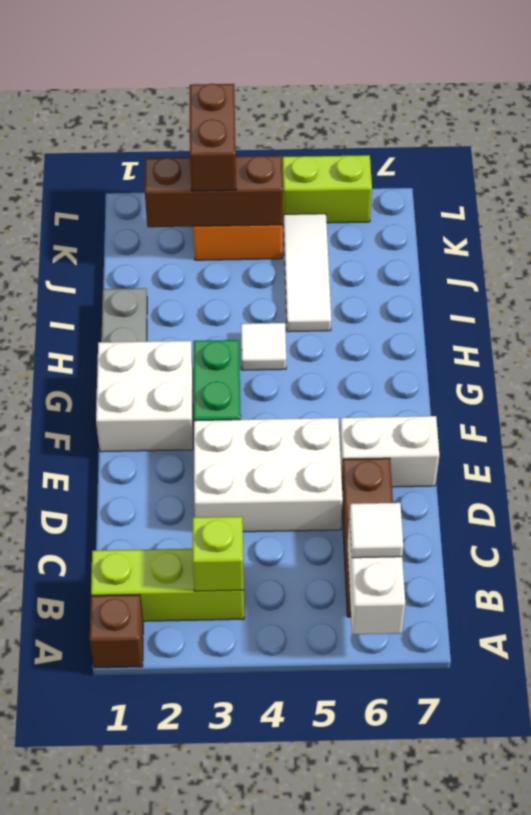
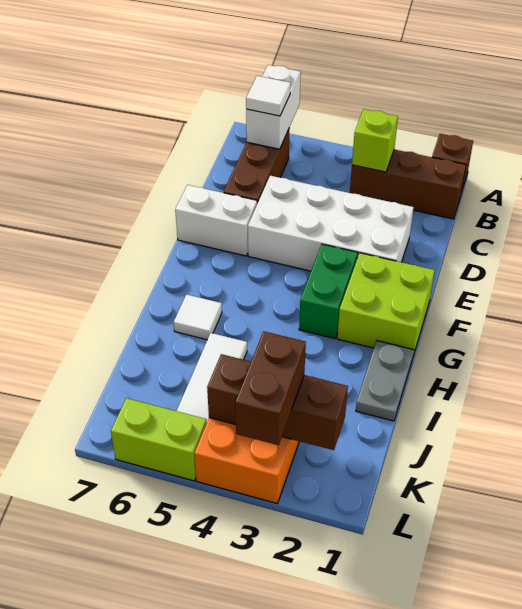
lime brick B1:B3 level 1 -> brown brick B1:B3 level 1
white brick D3:E5 level 1 -> white brick D2:E5 level 1
white brick F1:G2 level 1 -> lime brick F1:G2 level 1
white tile H4 level 1 -> white tile H6 level 1

